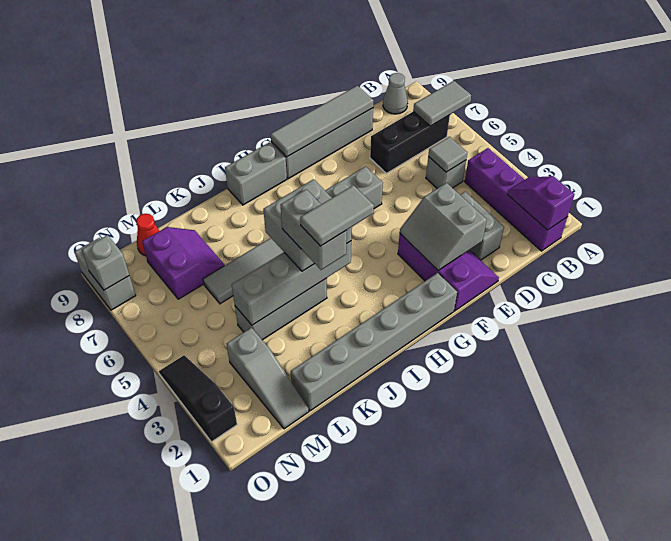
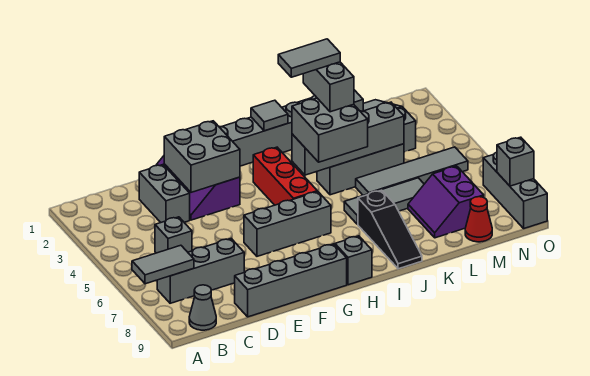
purple brick B1:B4 level 1 -> none
purple slope B1:B2 level 2 top 1 -> none
black brick B7:D7 level 1 -> grey brick B7:D7 level 1
grey tile C5 level 2 -> grey tile I1 level 2
grey tile D9:G9 level 2 -> grey tile K5:N5 level 1
grey slope E2:F3 level 2 top E -> grey brick E2:F3 level 2
none -> red brick H3:H5 level 1
grey brick H9:I9 level 1 -> grey brick H9 level 1
black slope O2:O4 level 1 top 2 -> black slope J7:J9 level 1 top 7
grey brick O8:O9 level 1 -> grey brick O7:O9 level 1

